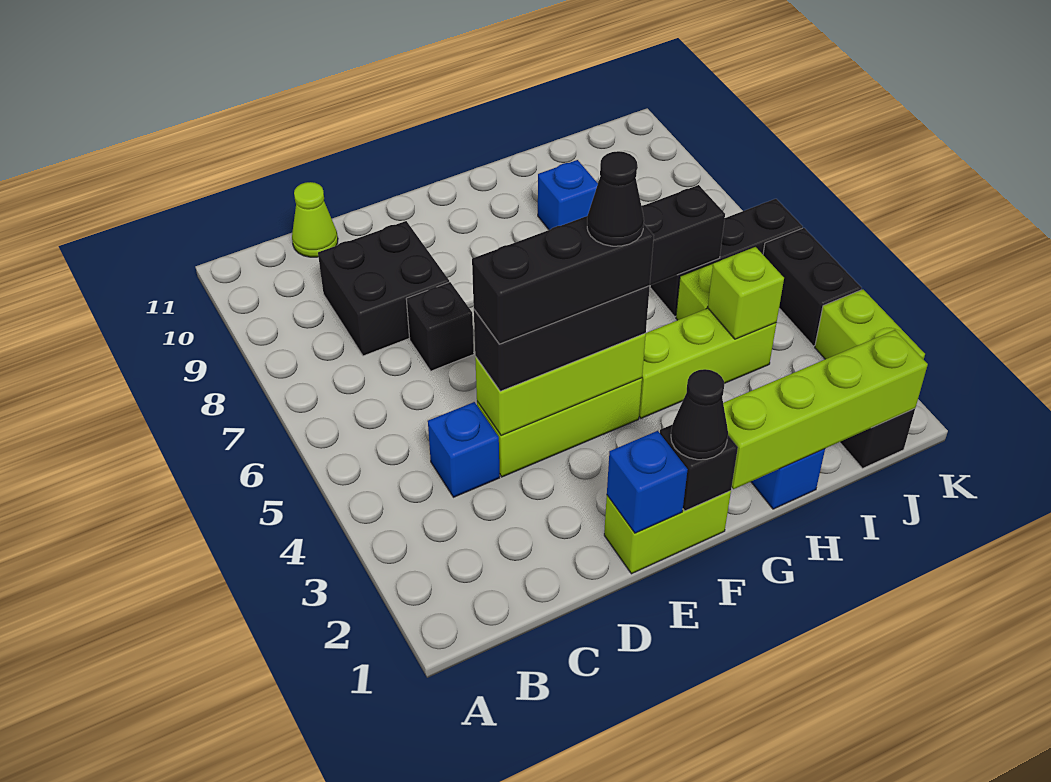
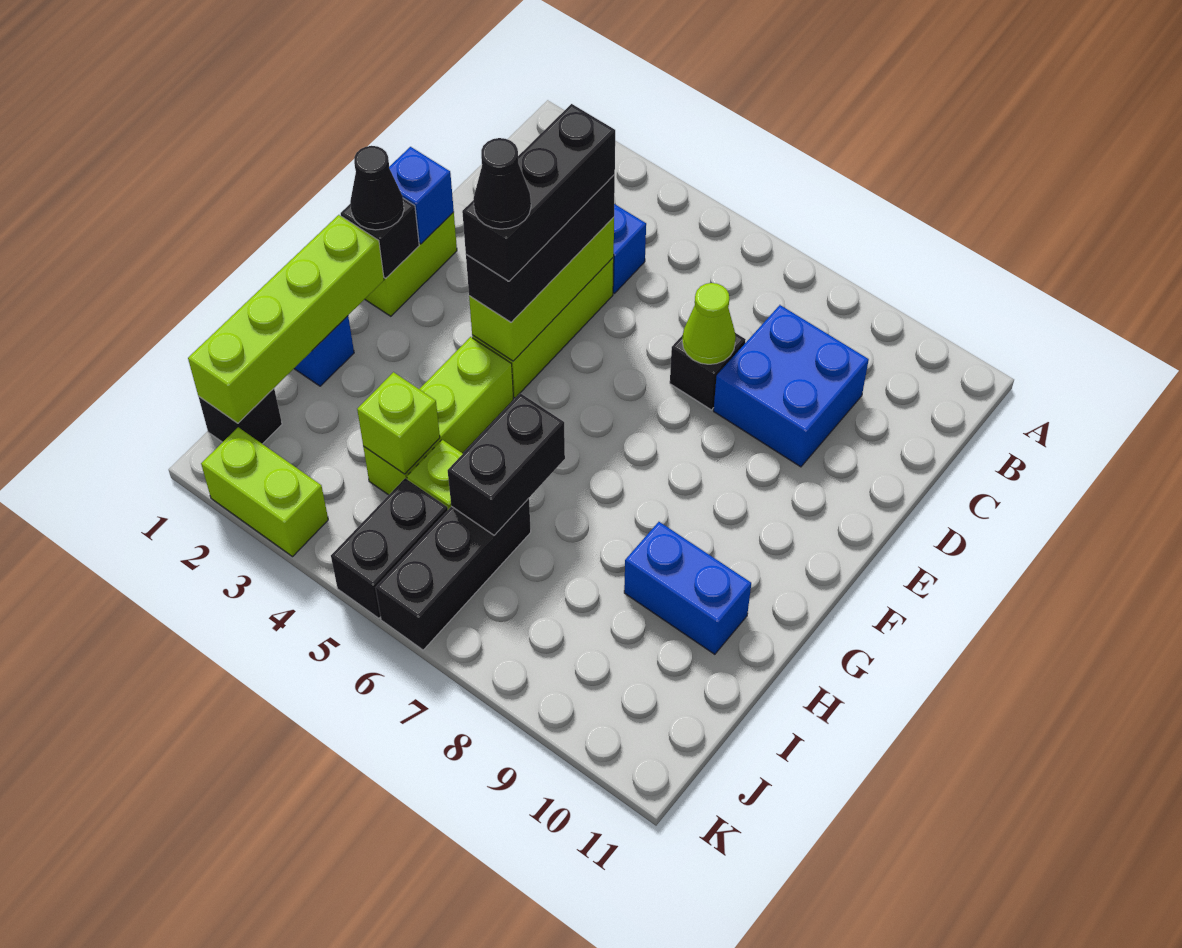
black brick C8:D9 level 1 -> blue brick C8:D9 level 1
lime cone C11 level 1 -> lime cone D7 level 2
blue brick H9 level 1 -> blue brick H9:H10 level 1
black brick K4:K5 level 1 -> black brick J5:K5 level 1

